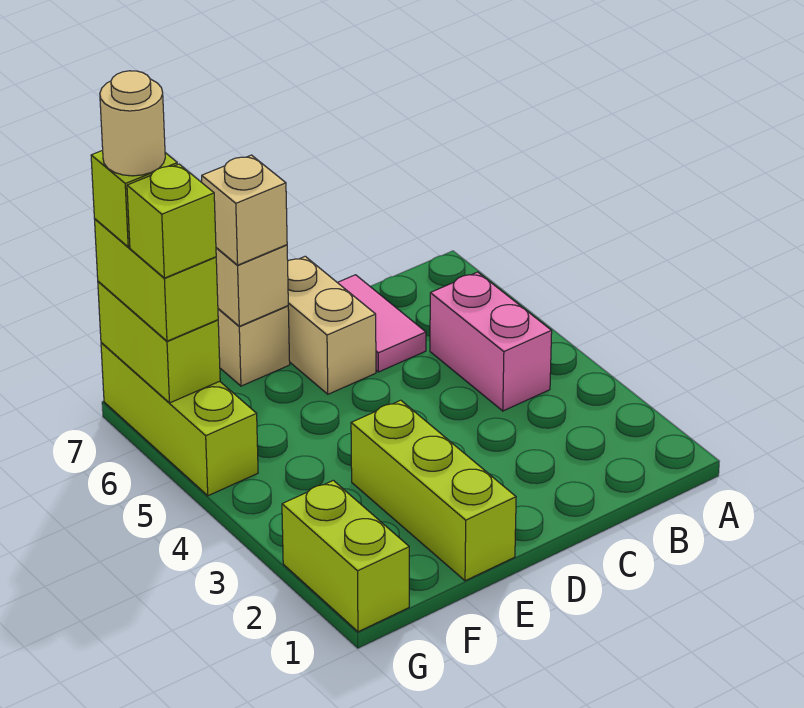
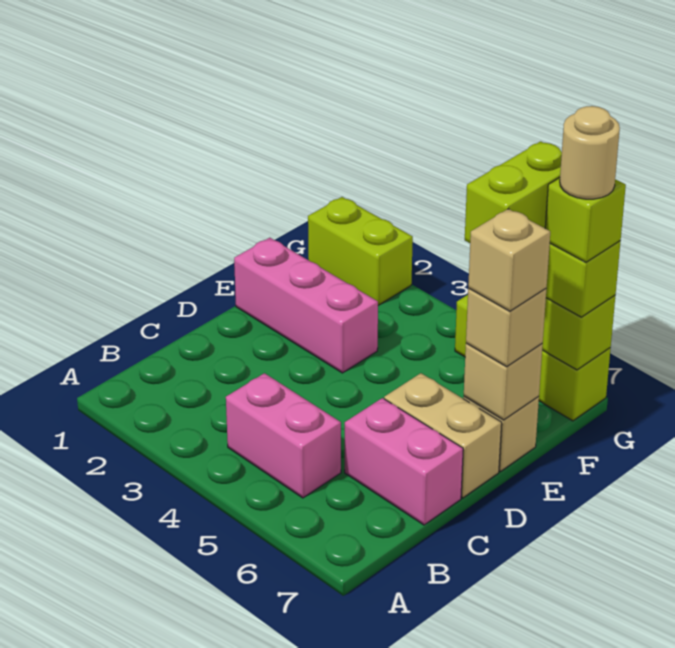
pink tile C6:C7 level 1 -> pink brick C6:C7 level 1
lime brick E1:E3 level 1 -> pink brick E1:E3 level 1
none -> tan brick E7 level 4
lime brick G6 level 4 -> lime brick F6:G6 level 4

